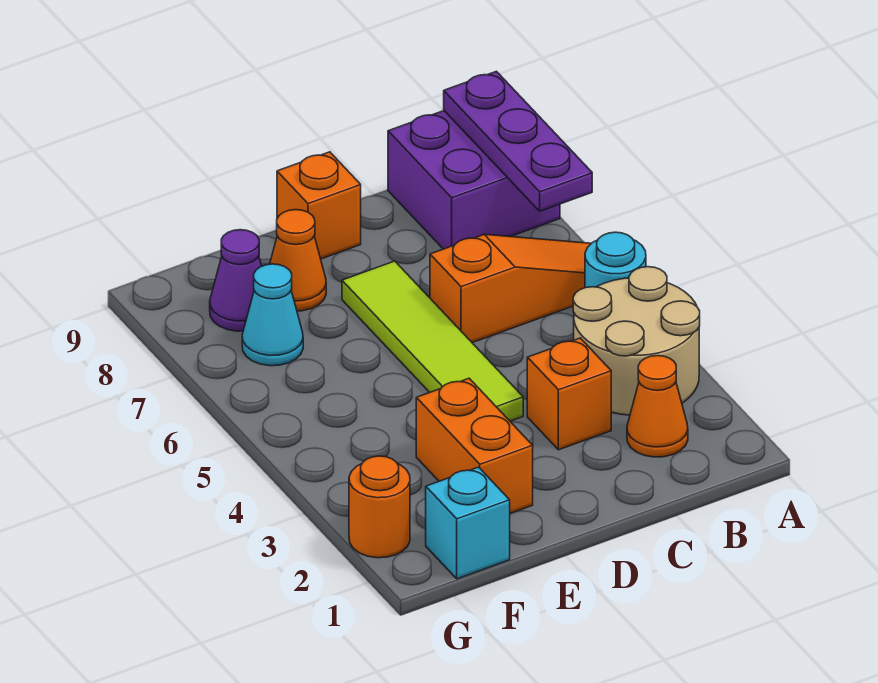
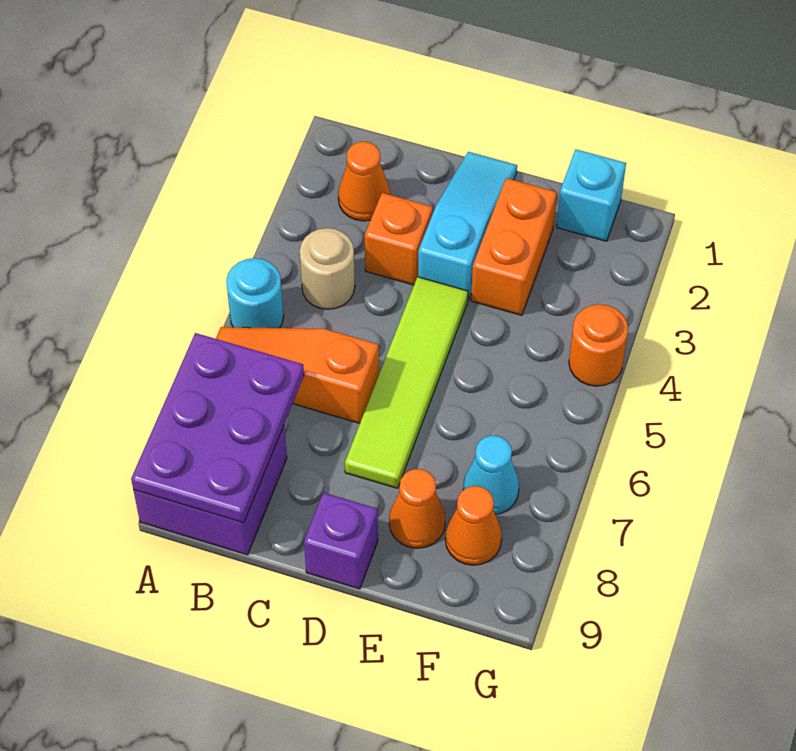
tan round brick A3:B4 level 1 -> tan round brick B4 level 1
purple plate A7:A9 level 2 -> purple plate A7:B9 level 2
none -> cyan slope D1:D3 level 1 top 3
orange brick D9 level 1 -> purple brick D9 level 1
purple cone F8 level 1 -> orange cone F8 level 1
orange round brick G2 level 1 -> orange round brick G4 level 1

